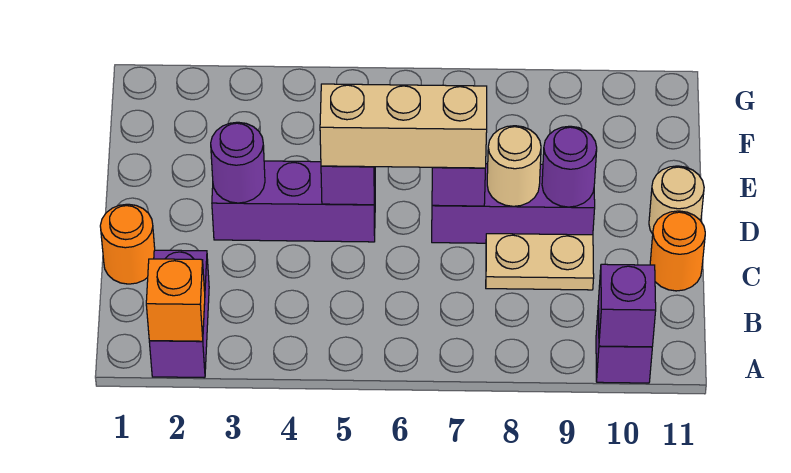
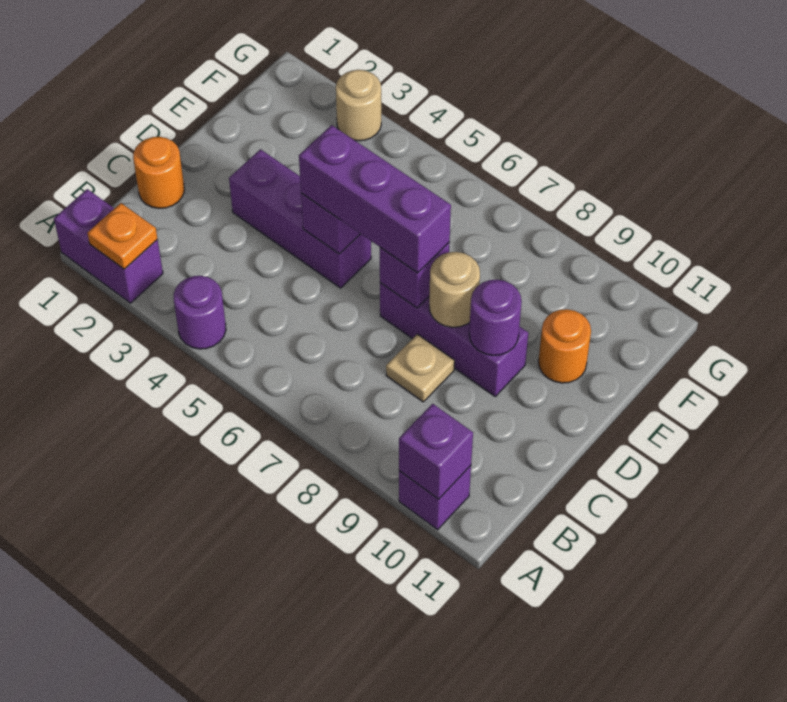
purple brick A2:B2 level 1 -> purple brick A1:A2 level 1
orange brick A2 level 2 -> orange plate A2 level 2
tan plate C8:C9 level 1 -> tan plate C8 level 1
orange round brick C11 level 1 -> orange round brick E10 level 1
purple round brick D3 level 2 -> purple round brick A4 level 1
tan brick D5:D7 level 3 -> purple brick D5:D7 level 3
tan round brick D11 level 1 -> tan round brick G3 level 1

